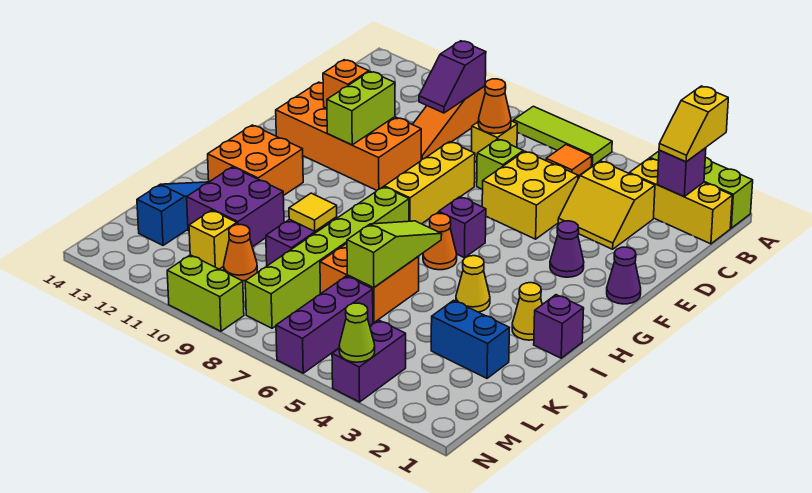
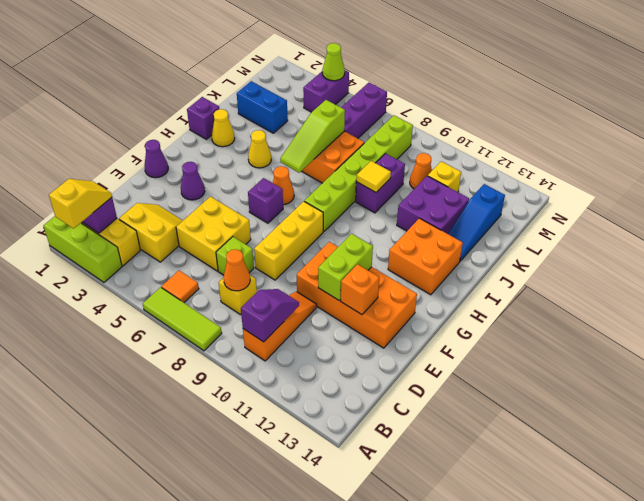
lime brick N9:N10 level 1 -> none

